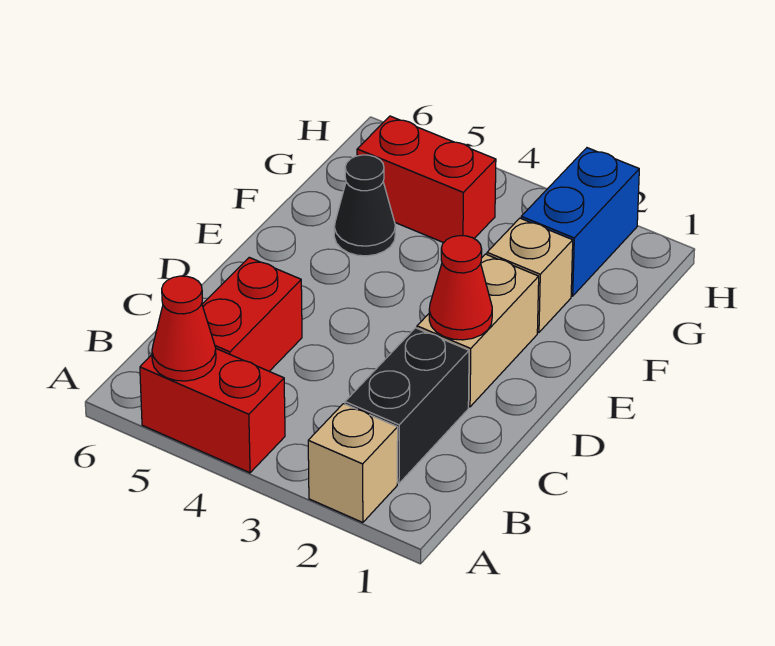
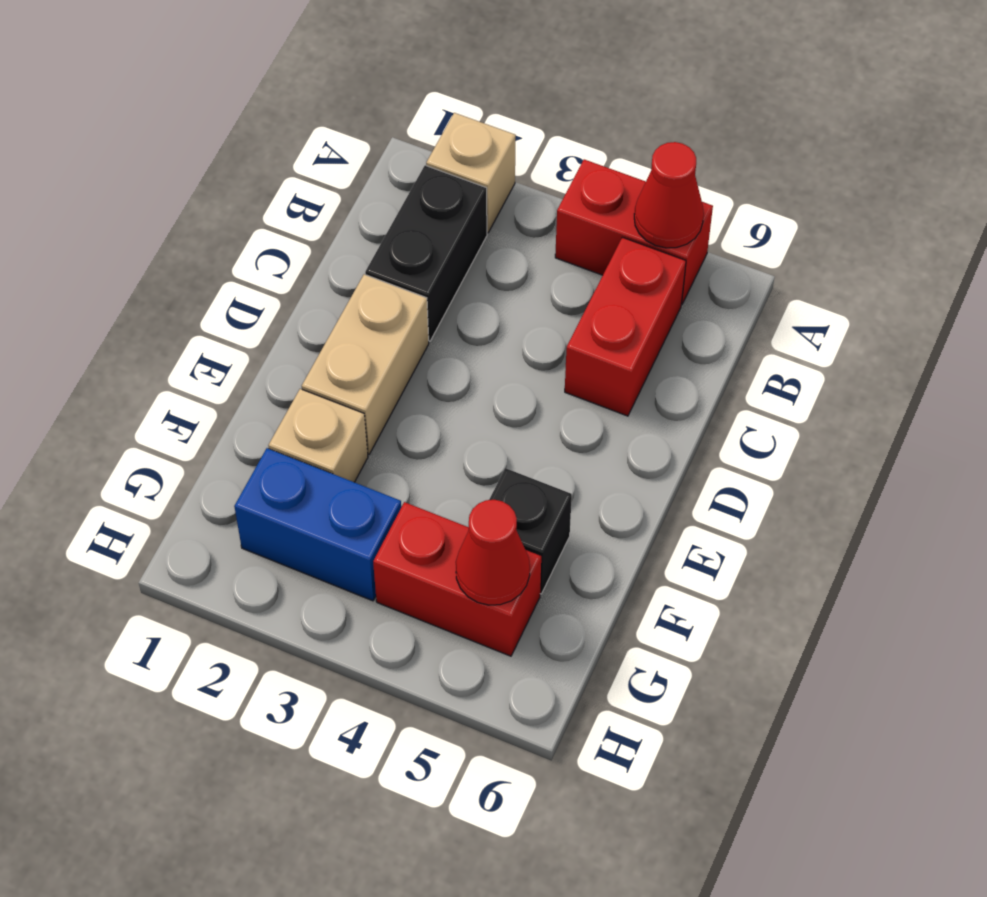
red cone D2 level 2 -> red cone G5 level 2
black cone F5 level 1 -> black brick F5 level 1
blue brick G2:H2 level 1 -> blue brick G2:G3 level 1

